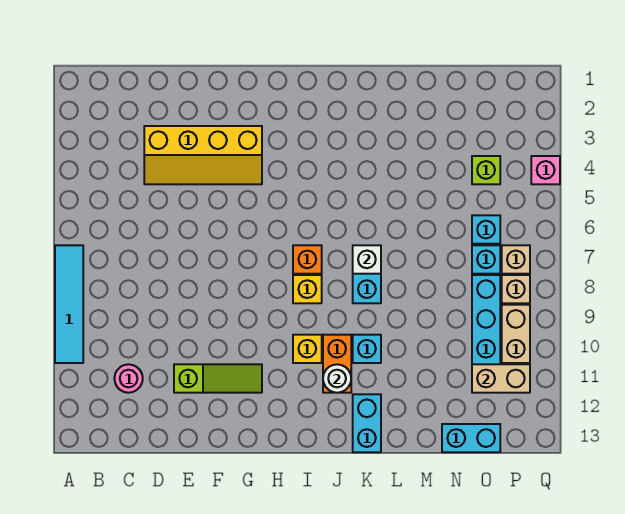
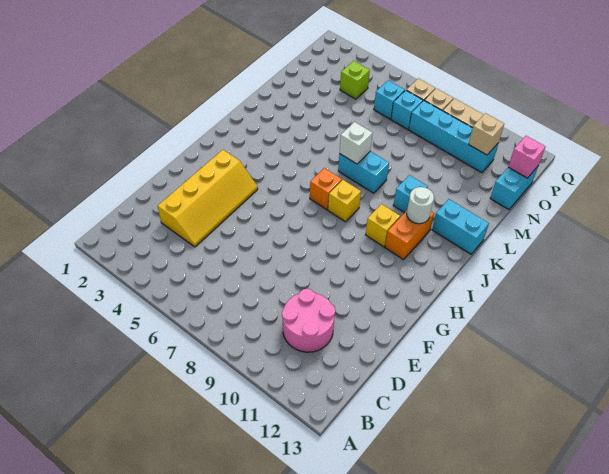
cyan tile A7:A10 level 1 -> none
pink round brick C11 level 1 -> pink round brick C10:D11 level 1
lime slope E11:G11 level 1 top E -> none
orange brick J10:J11 level 1 -> orange brick I11:J11 level 1
tan brick O11:P11 level 2 -> tan brick O11 level 2
pink brick Q4 level 1 -> pink brick O13 level 2

